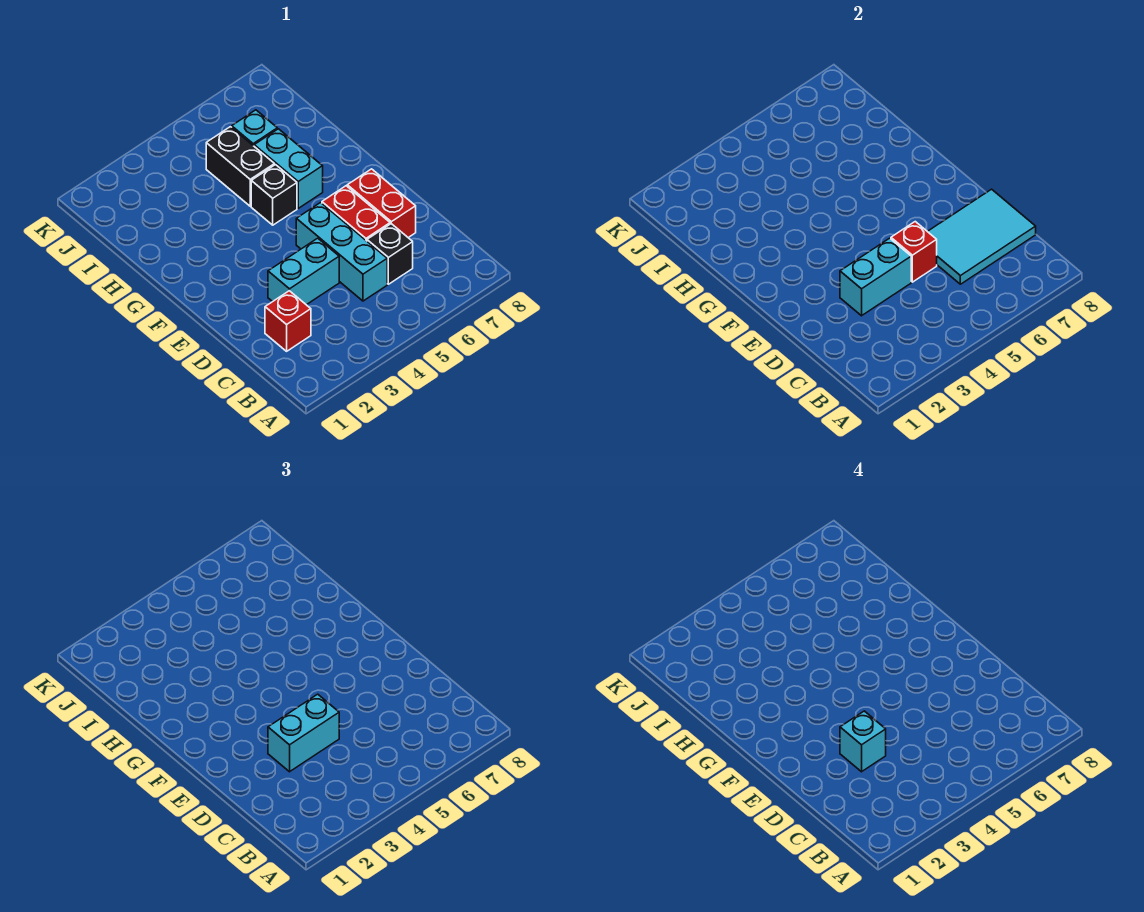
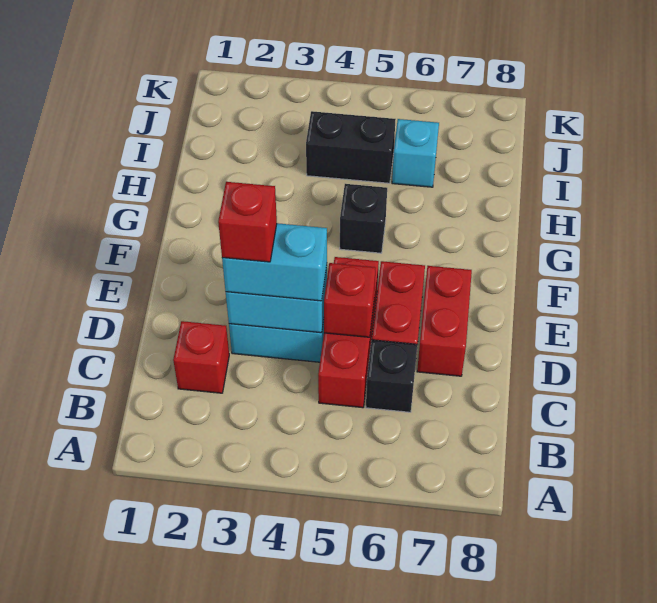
cyan brick C5:E5 level 1 -> red brick C5:E5 level 1
cyan tile C6:D8 level 2 -> none
cyan brick D3 level 4 -> red brick D3 level 4
cyan brick G6:H6 level 1 -> none
black brick H5:I5 level 1 -> black brick I4:I5 level 1

